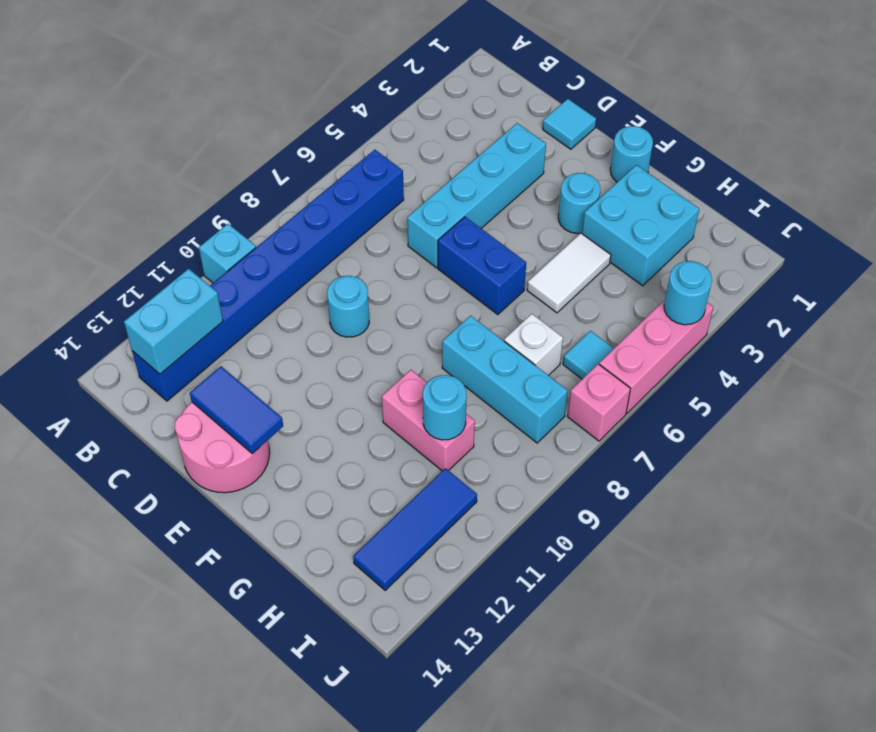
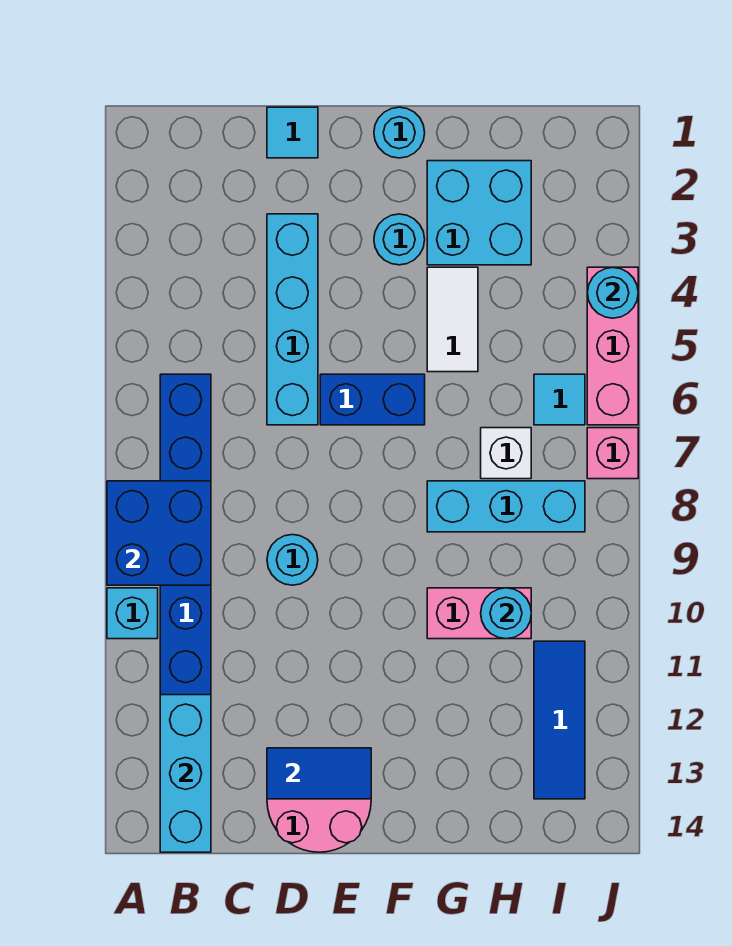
none -> blue brick A8:B9 level 2
cyan brick B12:B13 level 2 -> cyan brick B12:B14 level 2

